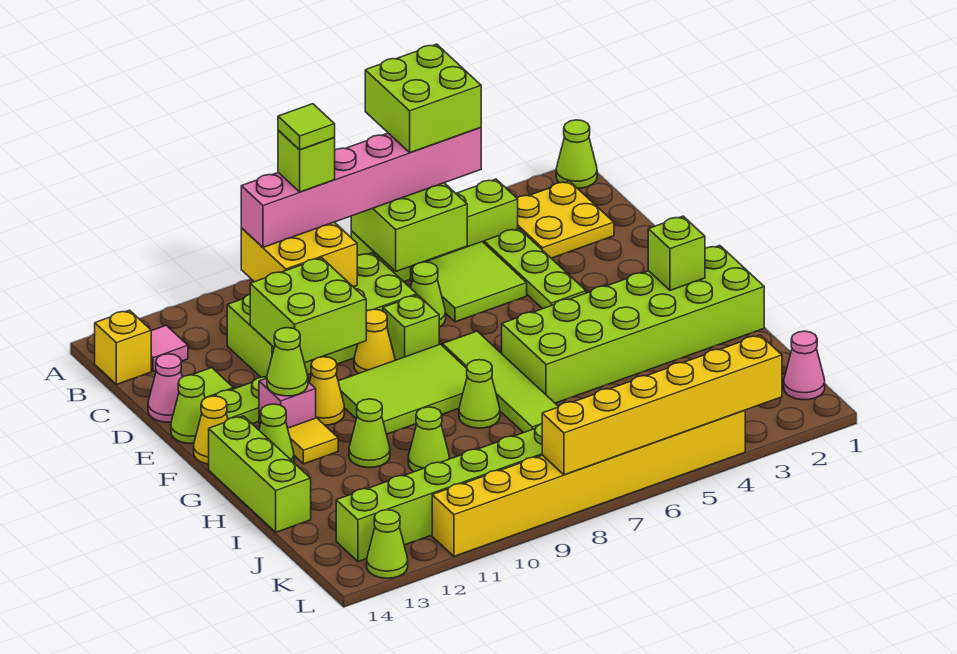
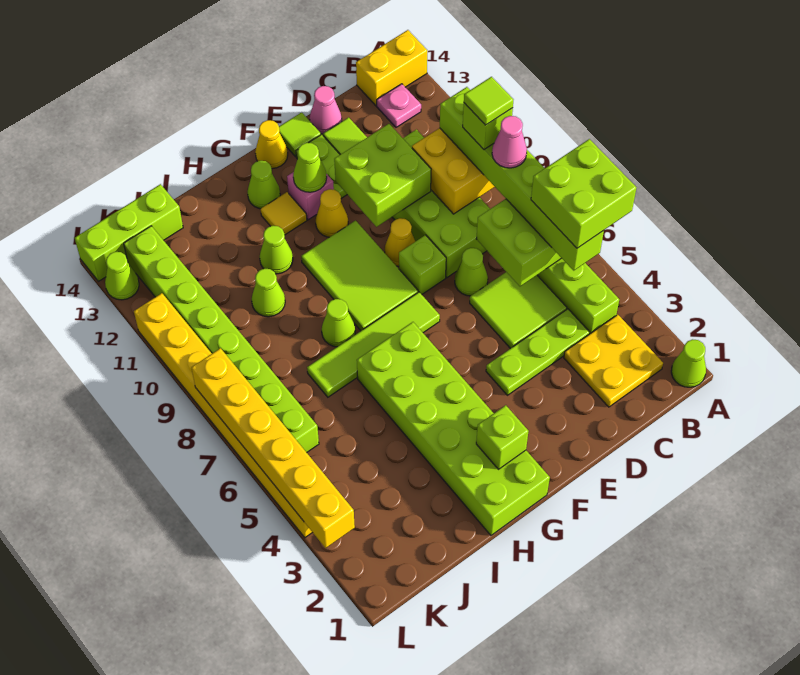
pink brick B5:B10 level 3 -> lime brick B5:B10 level 3
pink tile B13 level 1 -> pink plate B13 level 1
yellow brick B14 level 1 -> yellow brick A14:B14 level 1
lime cone E14 level 1 -> lime tile E14 level 1
lime brick G14:I14 level 1 -> lime brick J14:L14 level 1
pink cone K1 level 1 -> pink cone B8 level 4

